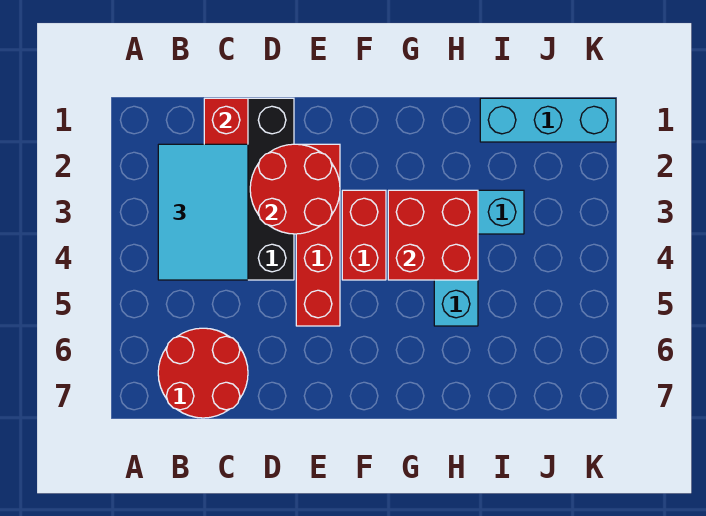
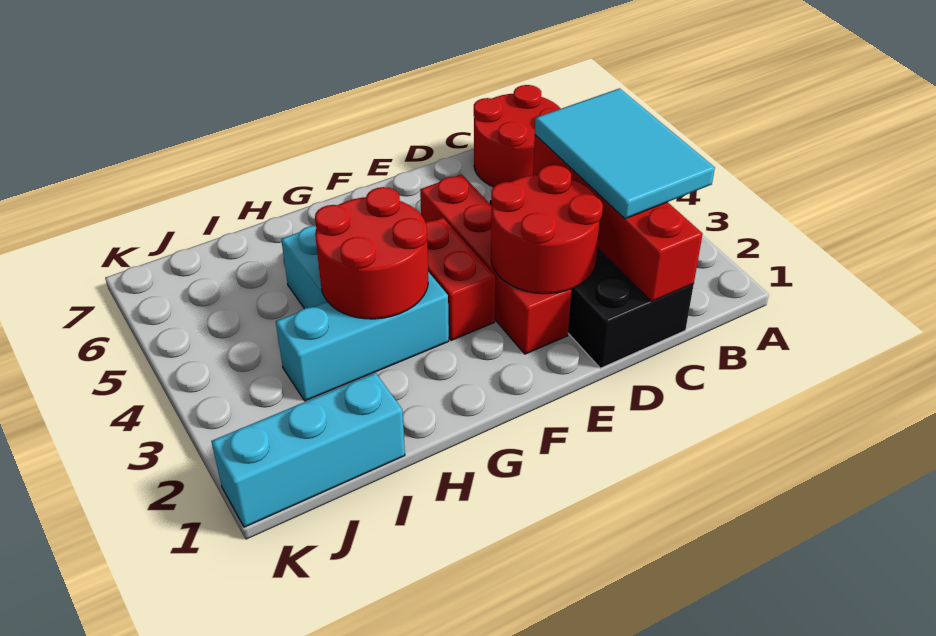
red brick G3:H4 level 2 -> red round brick G3:H4 level 2

